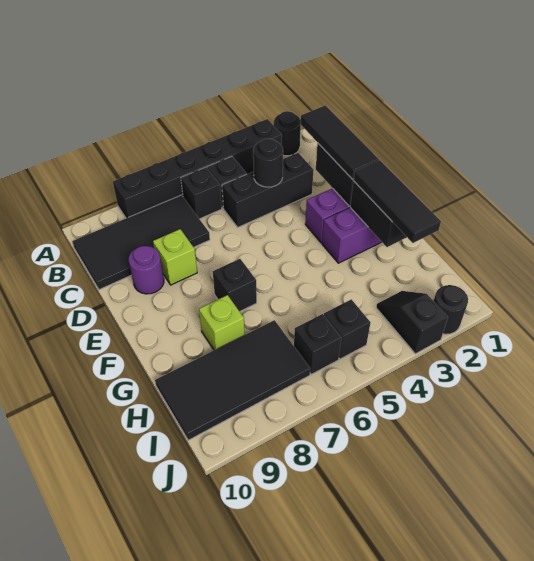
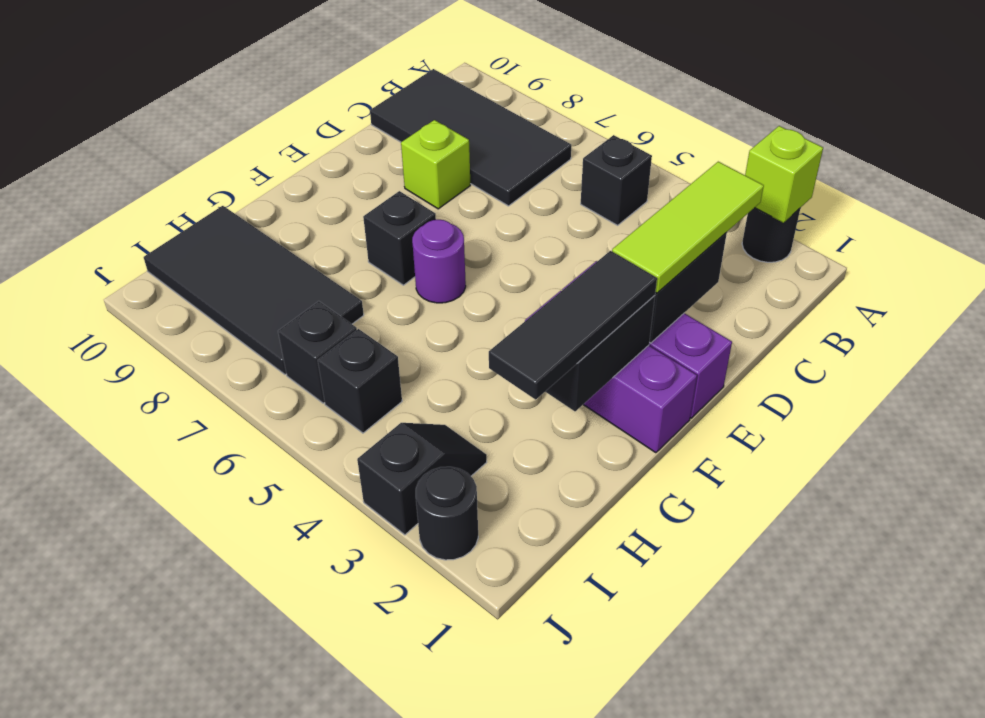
black brick A3:A8 level 1 -> none
black brick B6 level 1 -> none
black tile C2:E2 level 3 -> lime tile C2:E2 level 3
black brick C3:C5 level 1 -> none
black round brick C4 level 2 -> none
purple round brick D9 level 1 -> purple round brick F6 level 1
lime brick G8 level 1 -> lime brick A2 level 2

